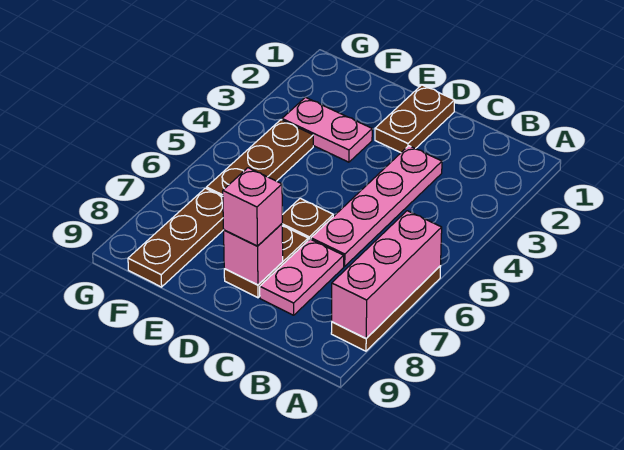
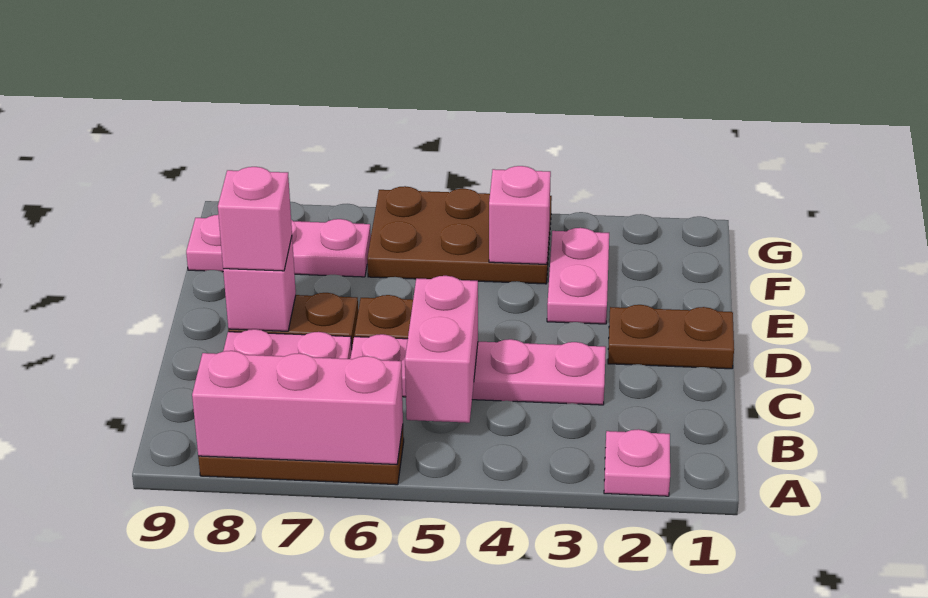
none -> pink plate A2 level 1
none -> pink brick B5:C5 level 2
brown plate F4:F6 level 1 -> brown plate F4:G6 level 1
none -> pink brick F4 level 2
brown plate F7:F9 level 1 -> pink plate F7:F9 level 1

